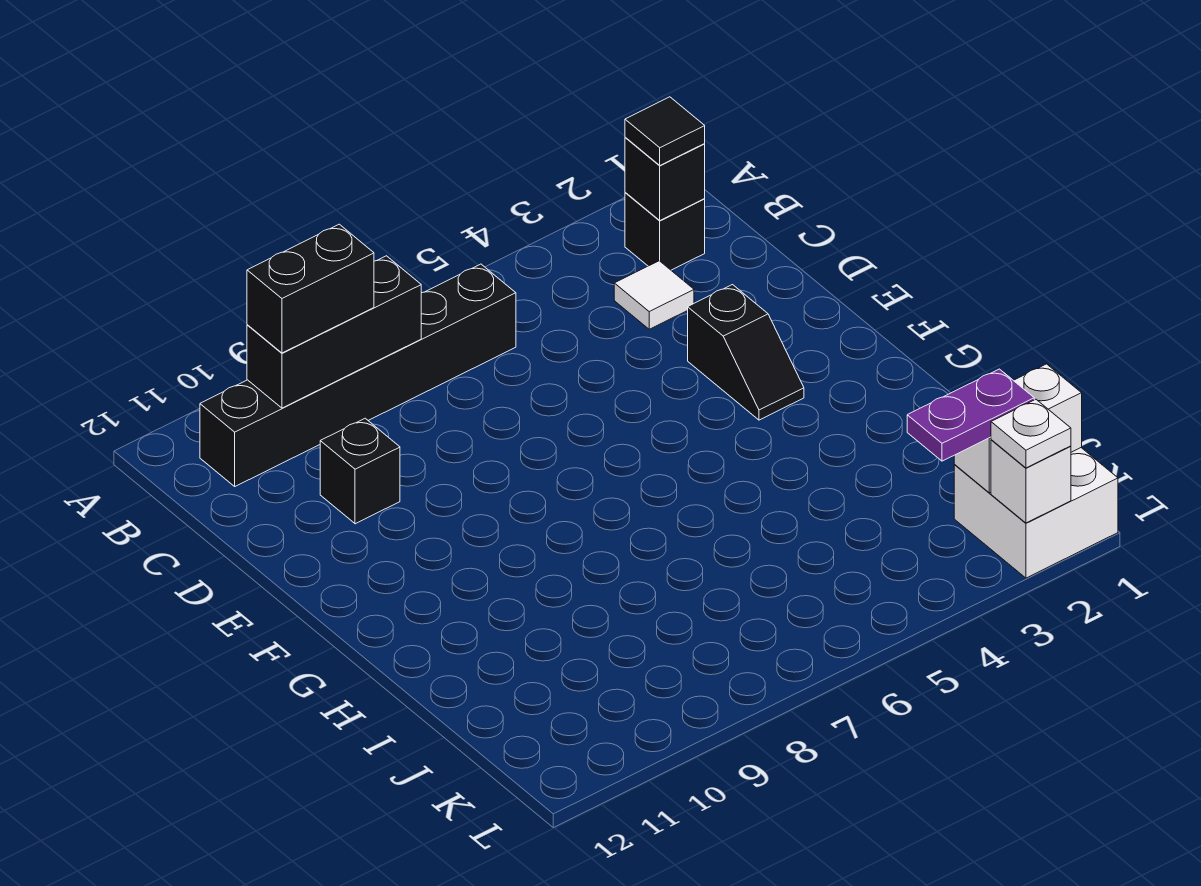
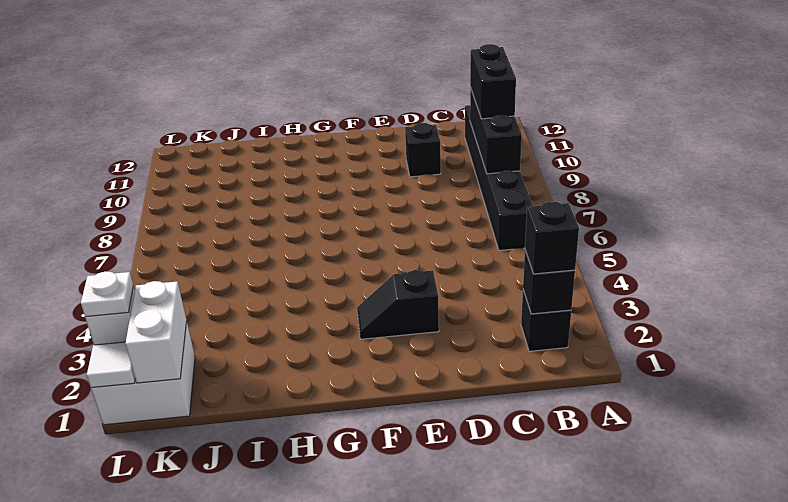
black tile B2 level 3 -> black brick B2 level 3
white tile C3 level 1 -> white tile L1 level 2
purple plate K2:K3 level 3 -> none

